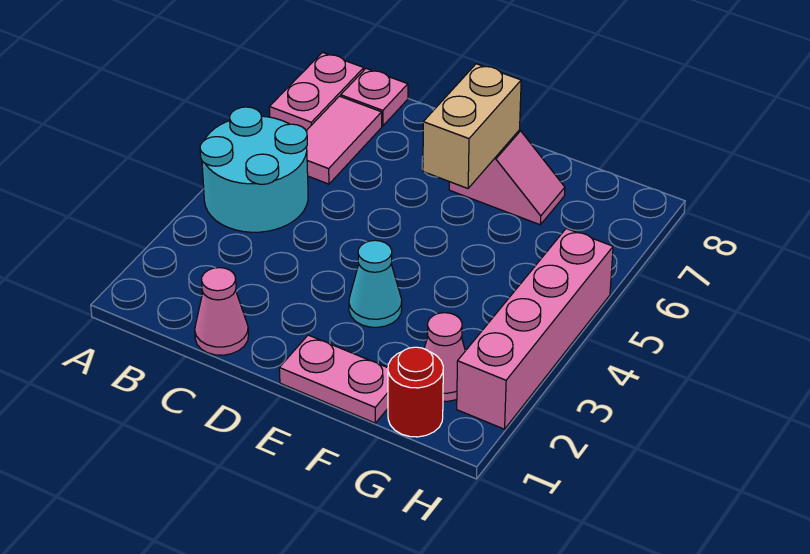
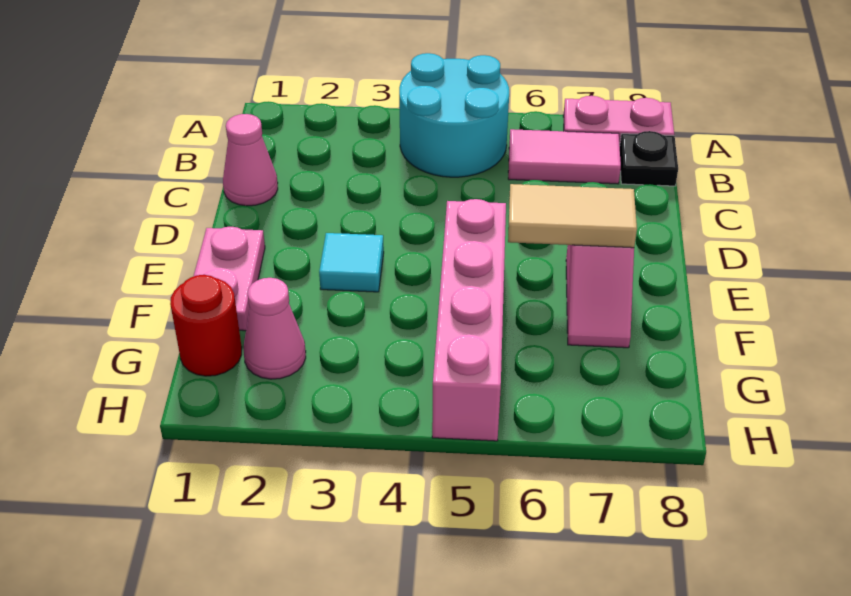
pink plate B8 level 1 -> black plate B8 level 1
cyan cone E3 level 1 -> cyan tile E3 level 1
tan brick E6:E7 level 2 -> tan tile E6:E7 level 2
pink brick H2:H5 level 1 -> pink brick E5:H5 level 1

